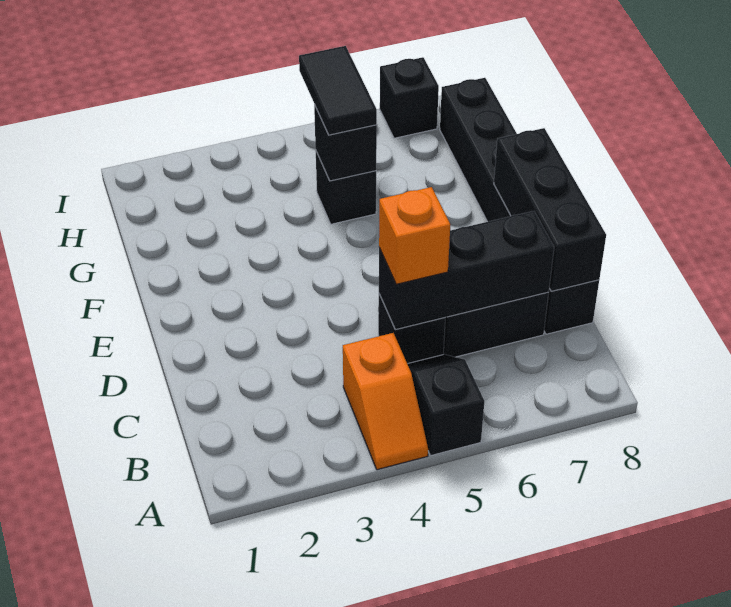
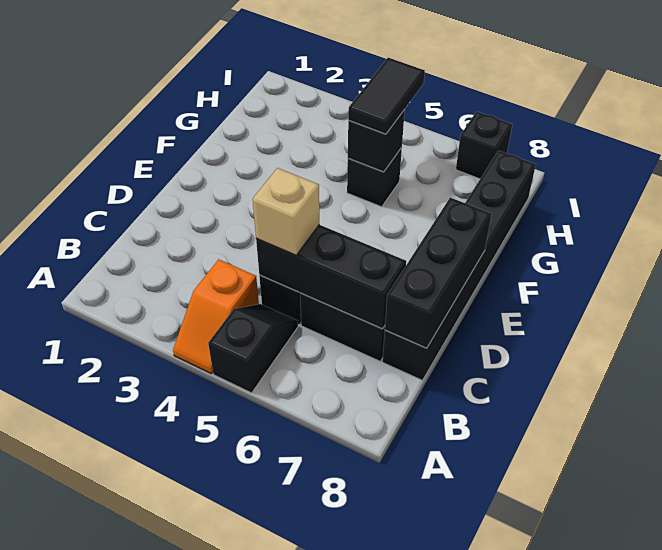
orange brick C5 level 3 -> tan brick C5 level 3

